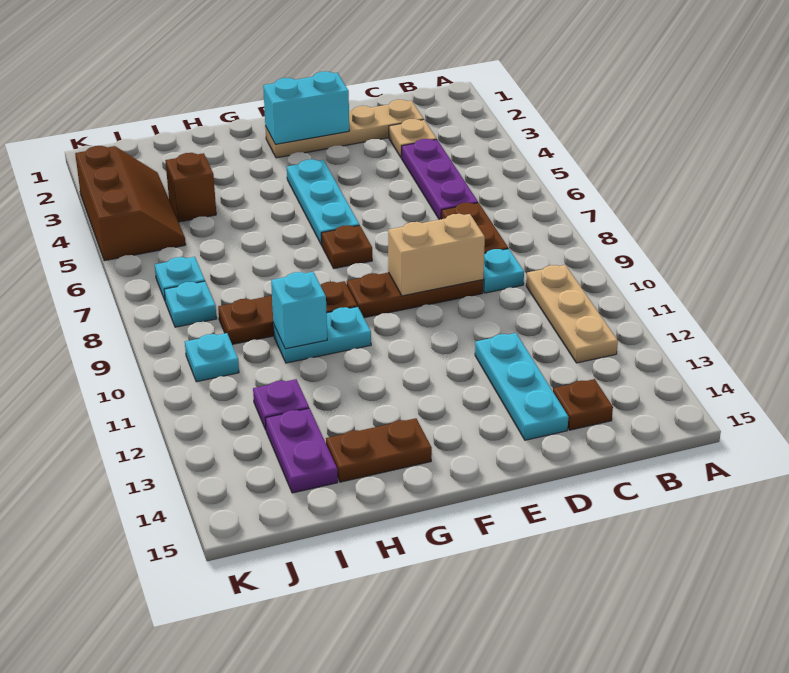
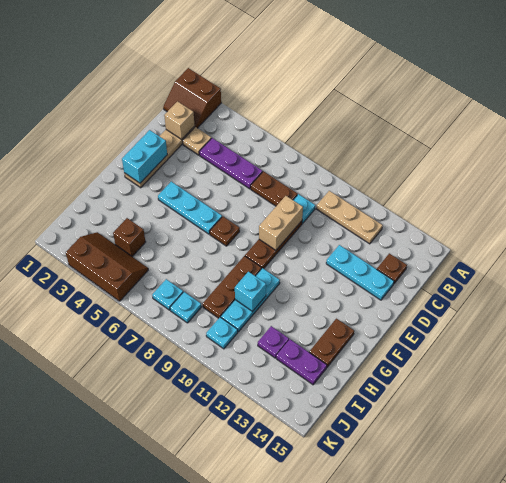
none -> brown slope A1:B2 level 1 top A
none -> tan brick C2 level 2
cyan plate G10:H10 level 1 -> cyan plate G10:I10 level 1

